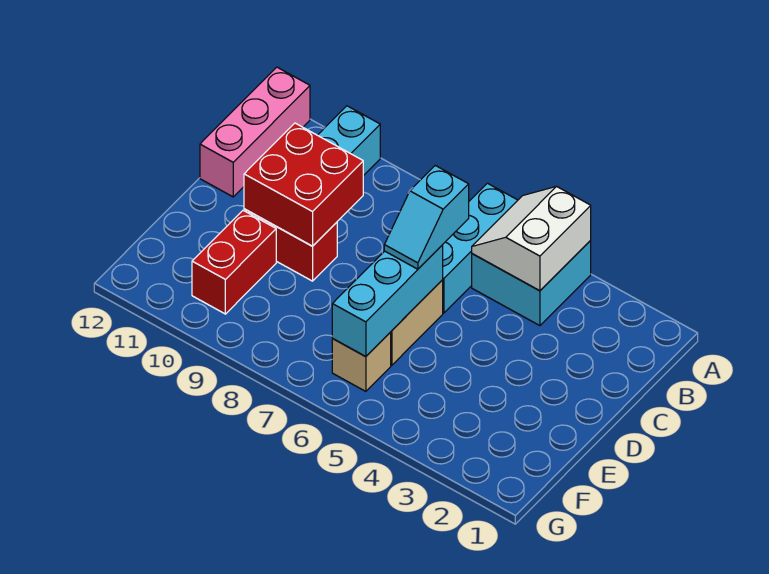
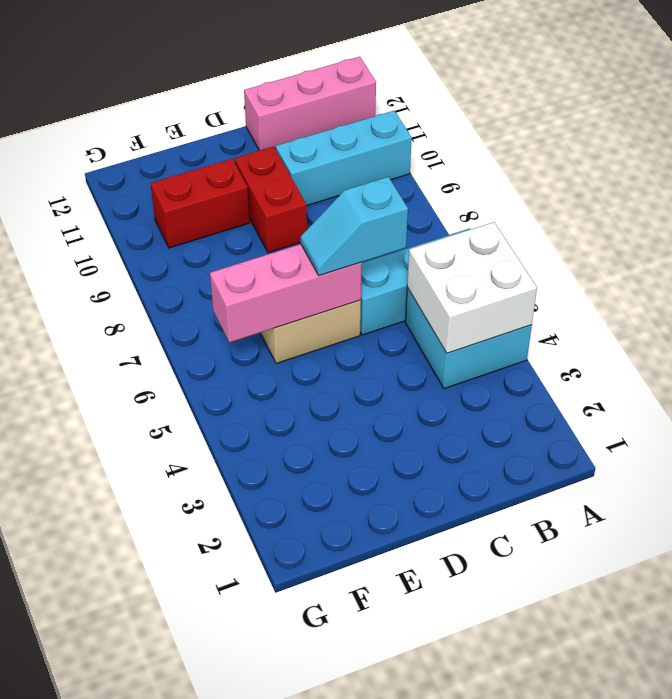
white slope A4:B5 level 2 top 4 -> white brick A4:B5 level 2
red brick C9:D10 level 2 -> none
cyan brick D6:F6 level 2 -> pink brick D6:F6 level 2
tan brick F6 level 1 -> none

